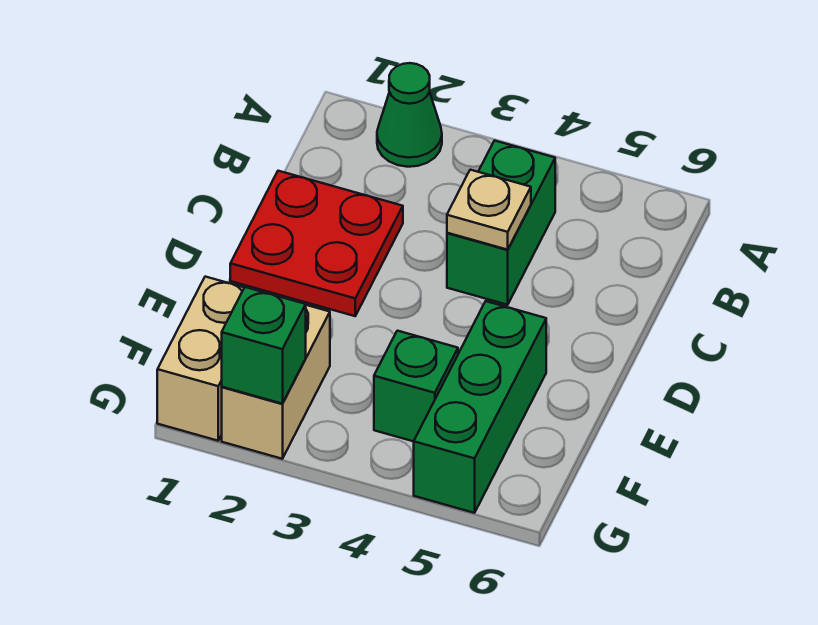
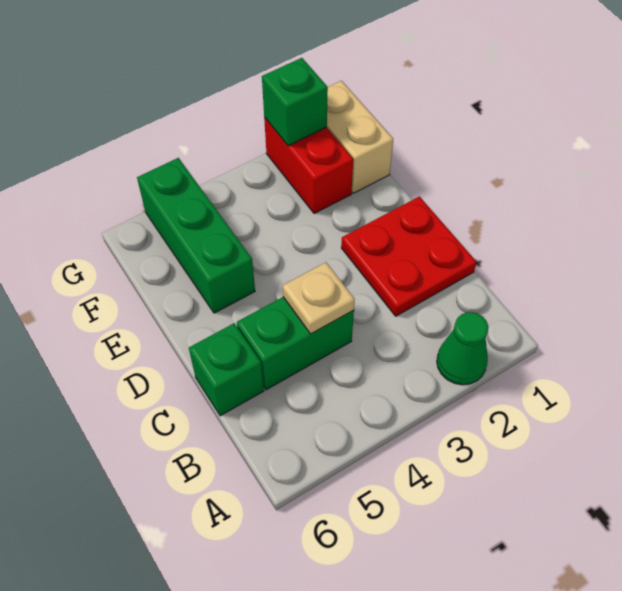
green brick B4:C4 level 1 -> green brick C4:C5 level 1
tan brick F2:G2 level 1 -> red brick F2:G2 level 1
green brick F4 level 1 -> green brick C6 level 1

